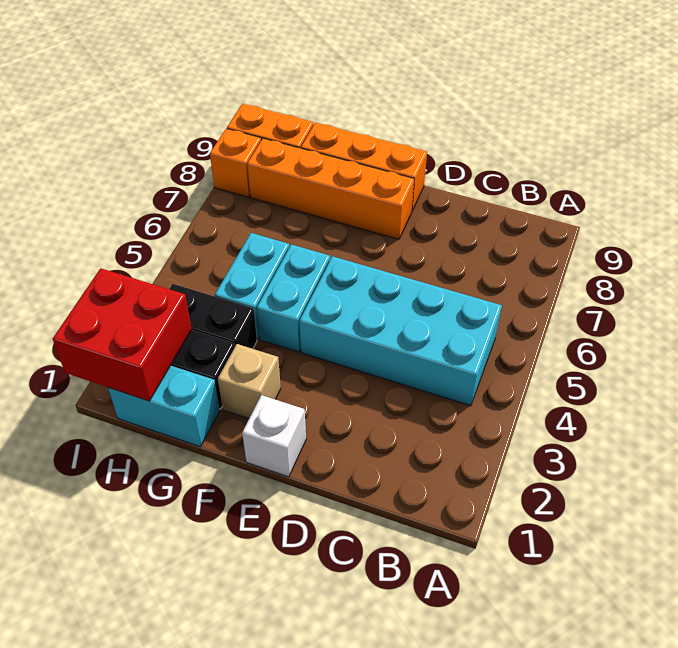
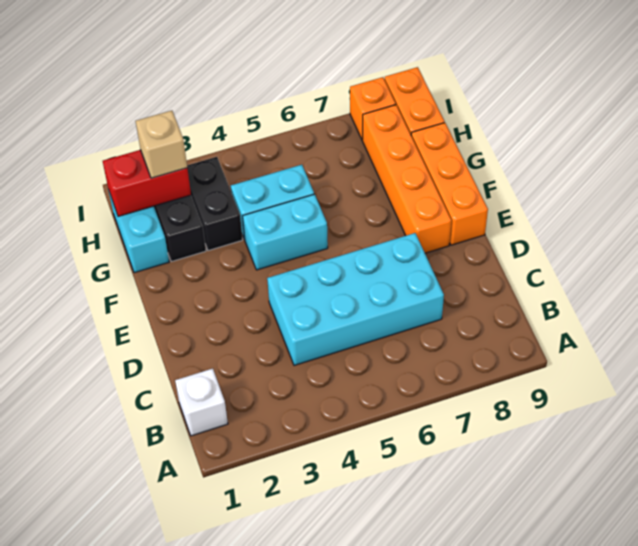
cyan brick B4:E5 level 1 -> cyan brick C4:D7 level 1
white brick E1 level 1 -> white brick B1 level 1
tan brick F2 level 1 -> tan brick H2 level 3
red brick H1:I2 level 2 -> red brick H1:H2 level 2

